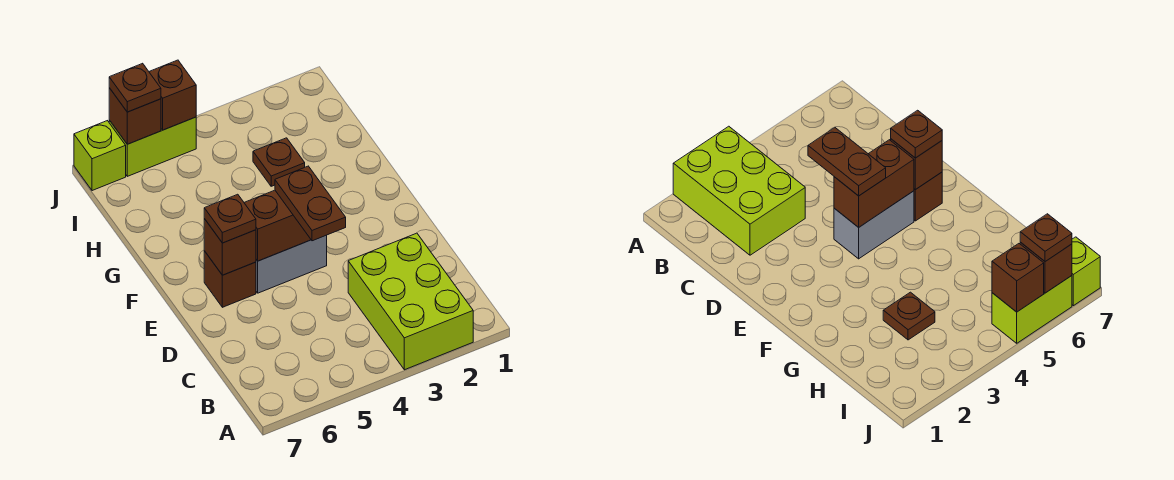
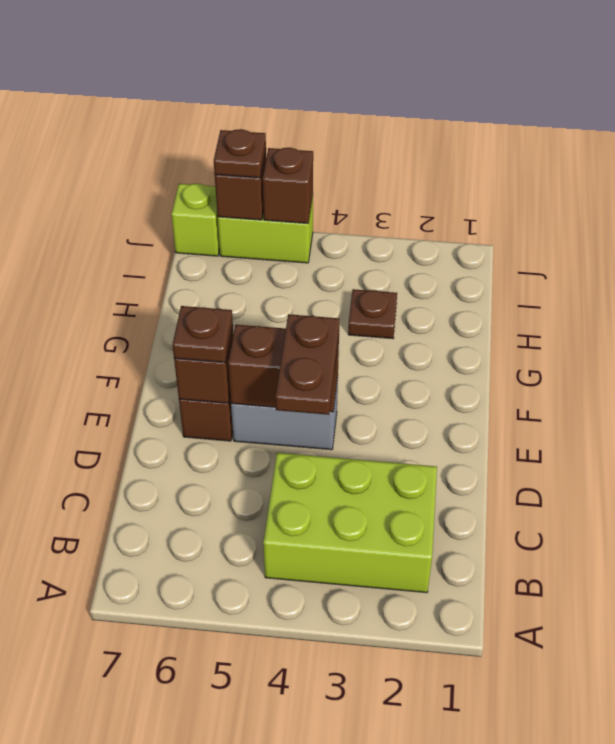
lime brick A2:C3 level 1 -> lime brick B2:C4 level 1

